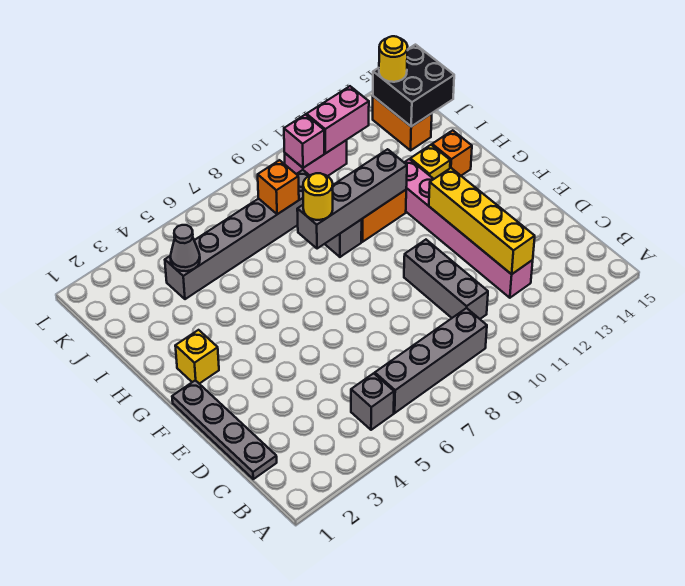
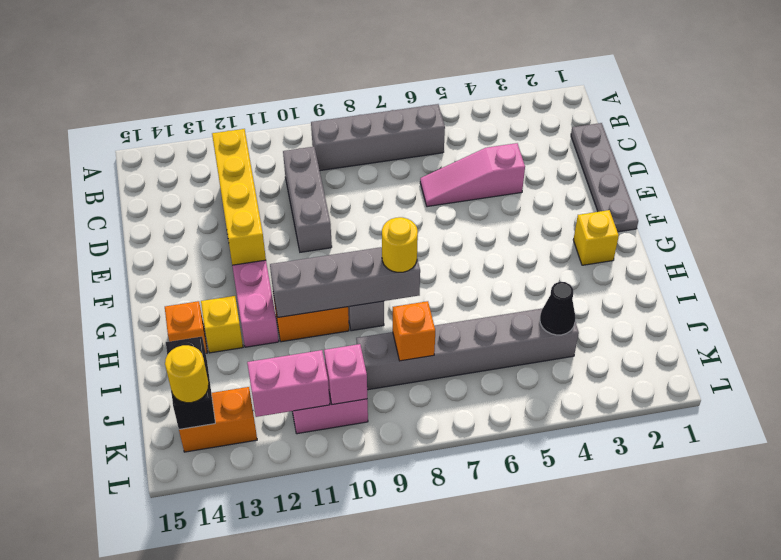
grey brick B5 level 1 -> none
none -> pink slope D4:D6 level 1 top 4
grey cone J4 level 2 -> black cone J4 level 2
orange brick J14:K14 level 1 -> orange brick K13:K14 level 1
black brick J14:K15 level 2 -> black brick J14:K14 level 2

